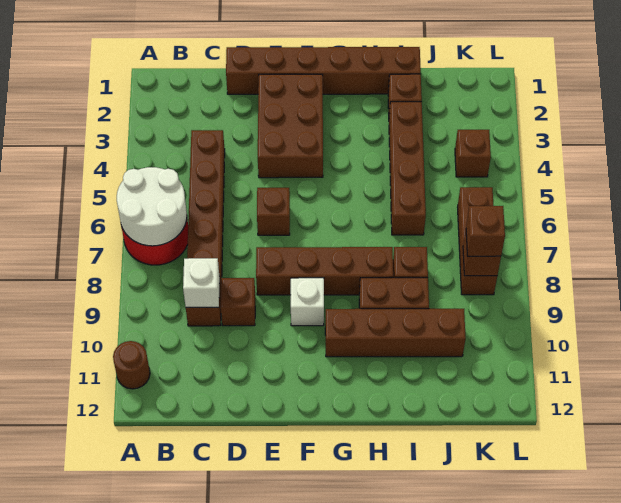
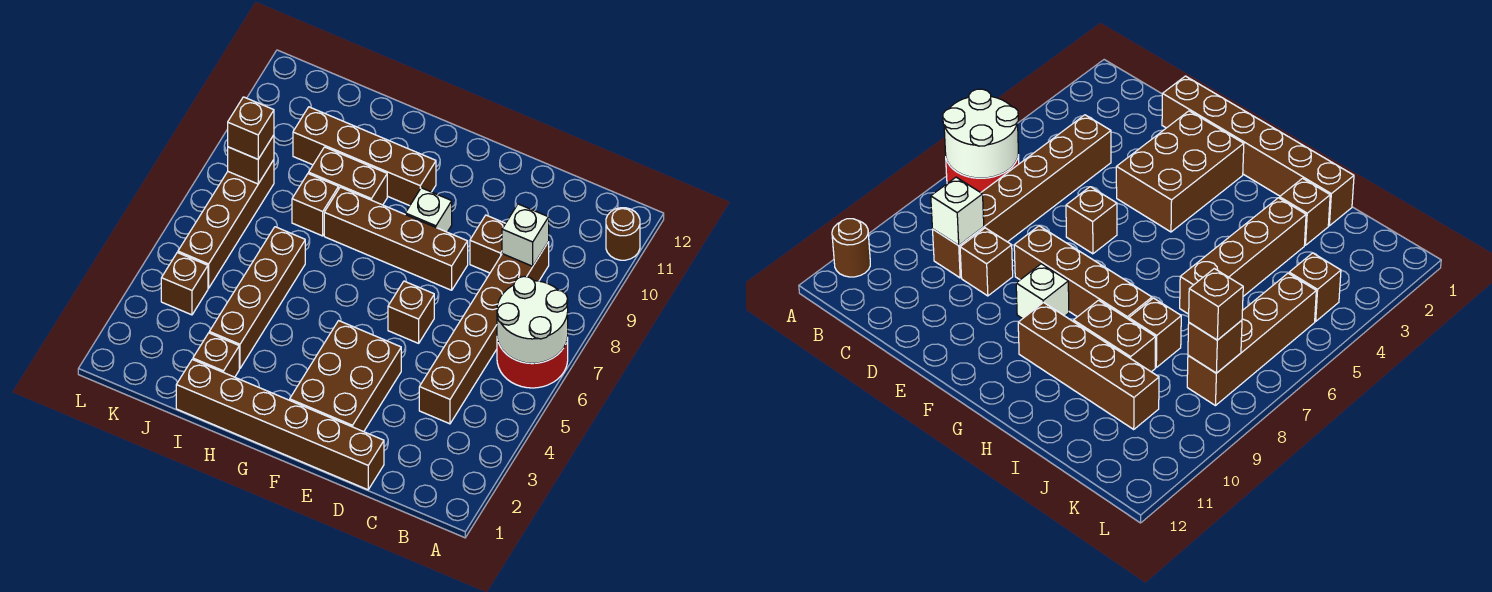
brown brick K6:K8 level 1 -> brown brick K5:K8 level 1

